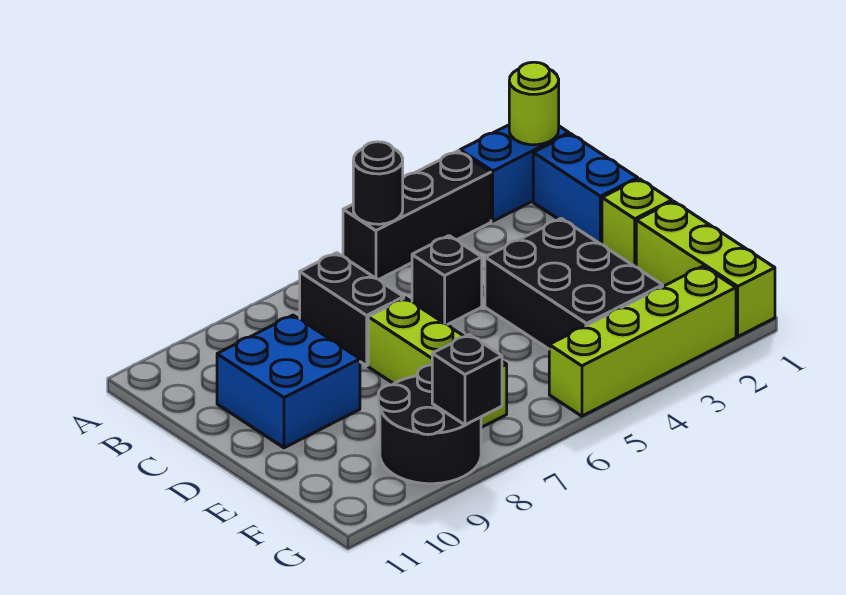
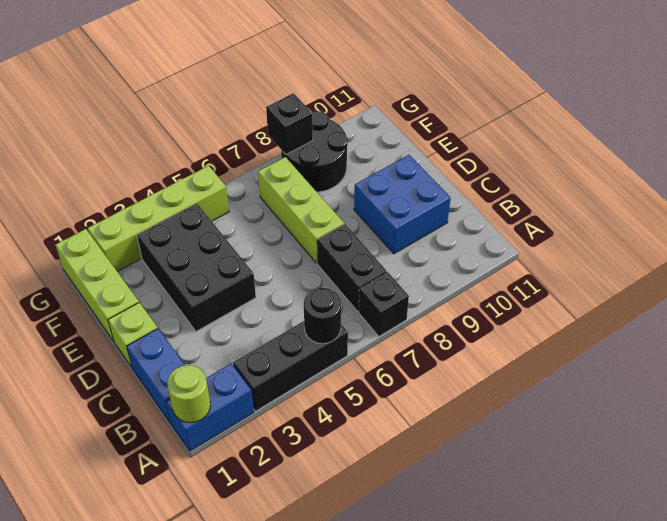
black brick C5 level 1 -> black brick A7 level 1

